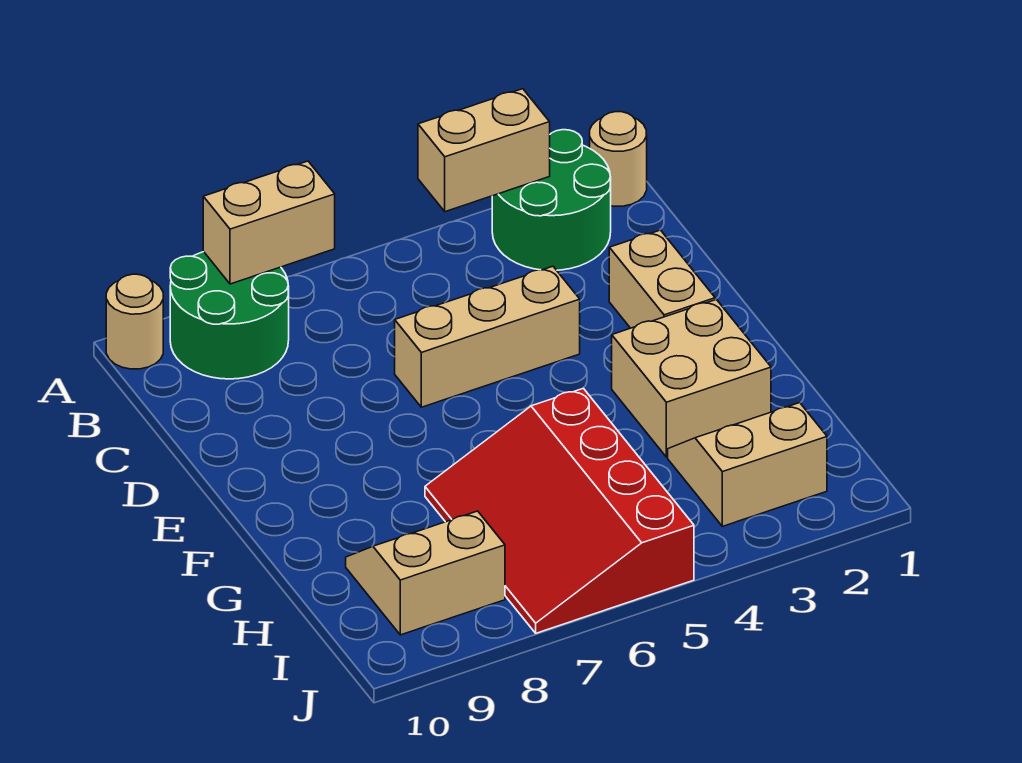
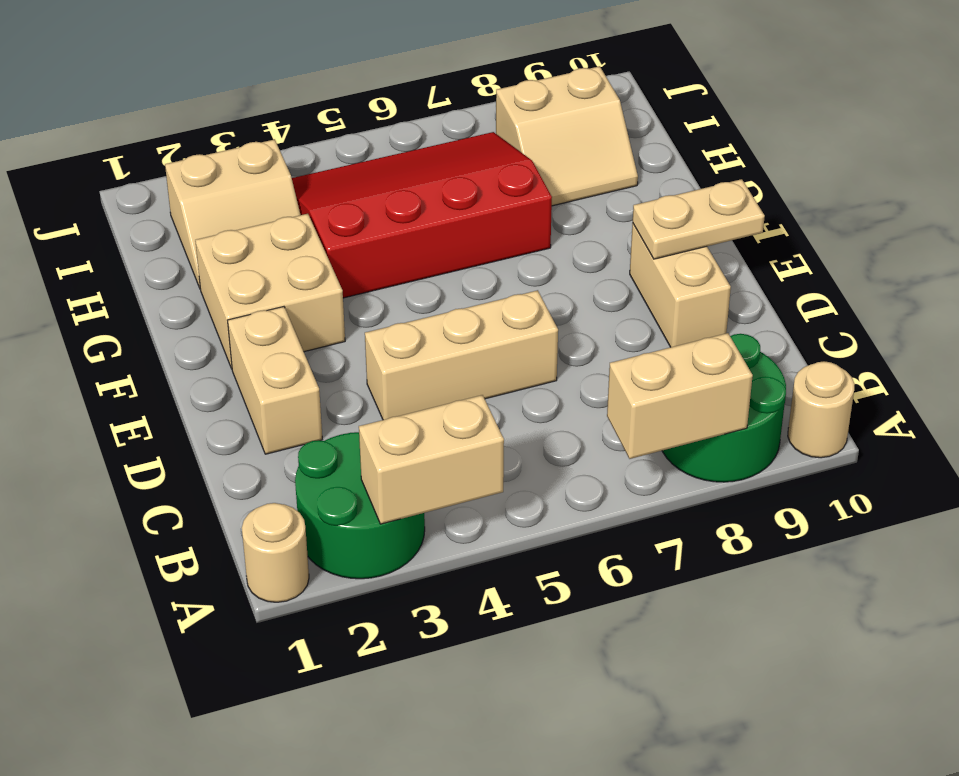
none -> tan brick D9:E9 level 1
none -> tan plate E9:E10 level 2
red slope G5:J7 level 1 top 5 -> red slope G4:I7 level 1 top G

